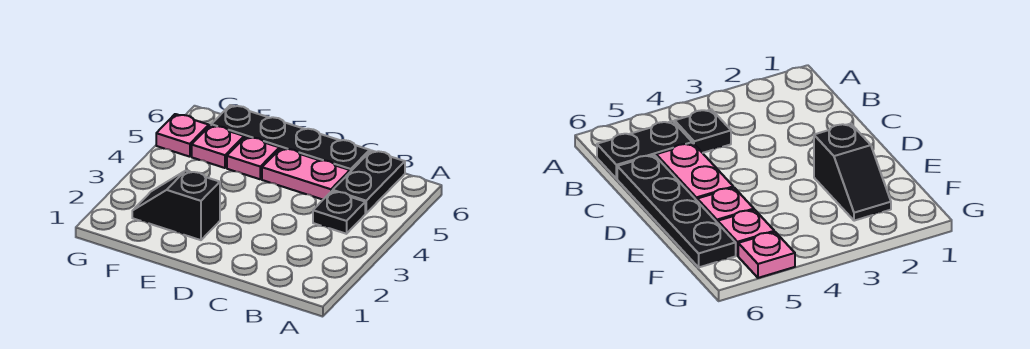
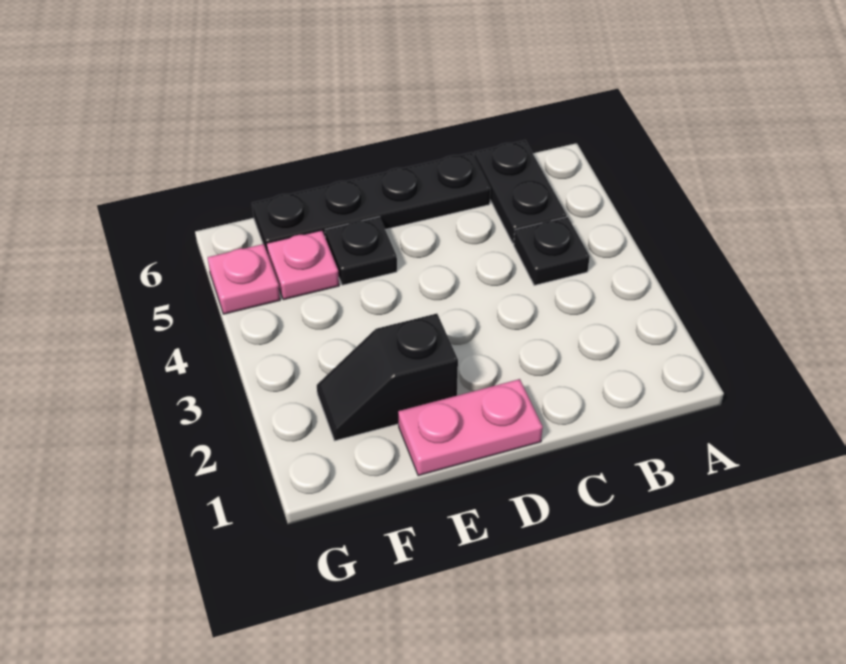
pink plate C5:D5 level 1 -> pink plate D1:E1 level 1
pink plate E5 level 1 -> black plate E5 level 1

